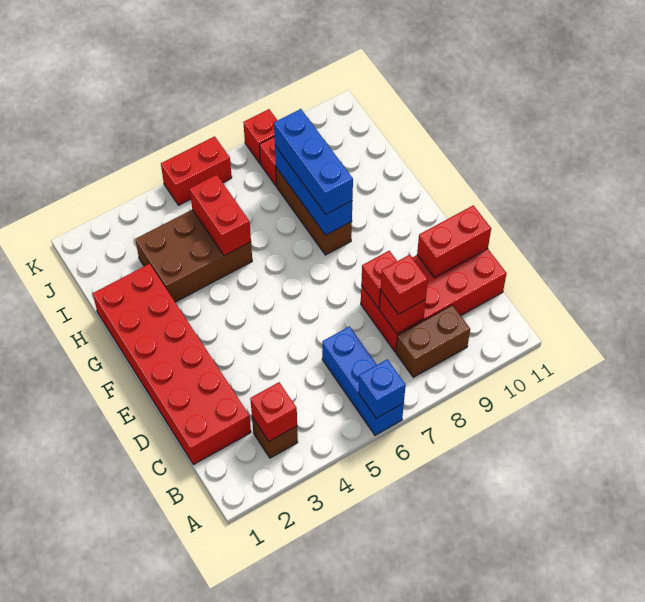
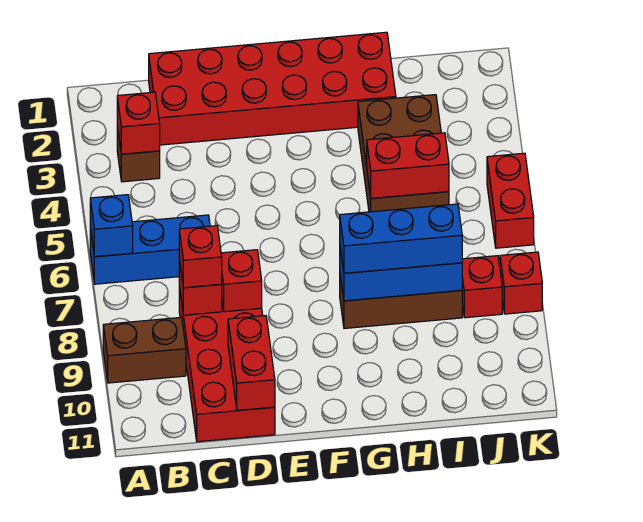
brown brick B8:B9 level 1 -> brown brick A9:B9 level 1

